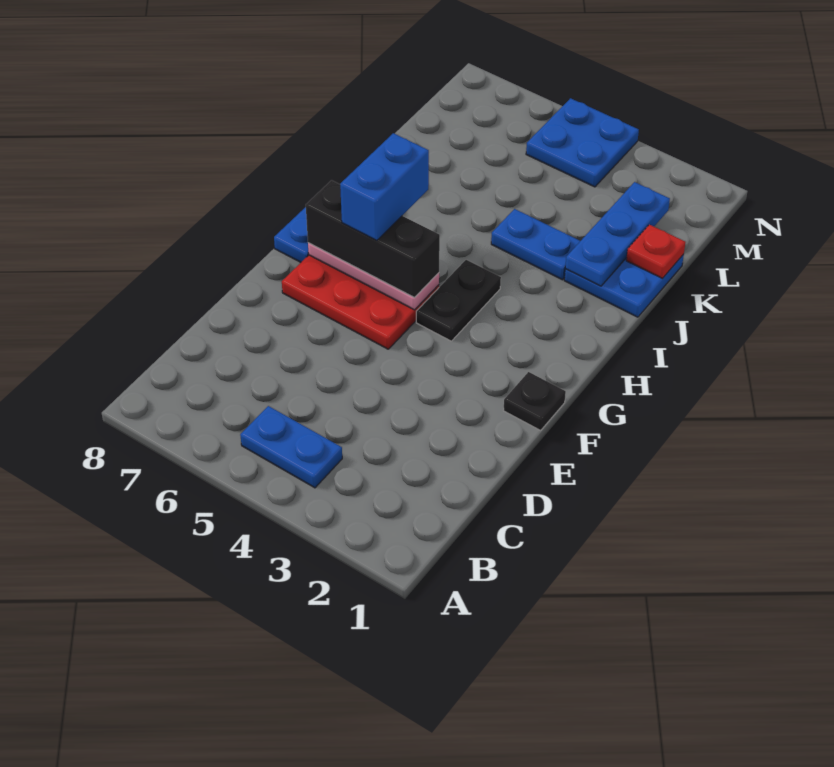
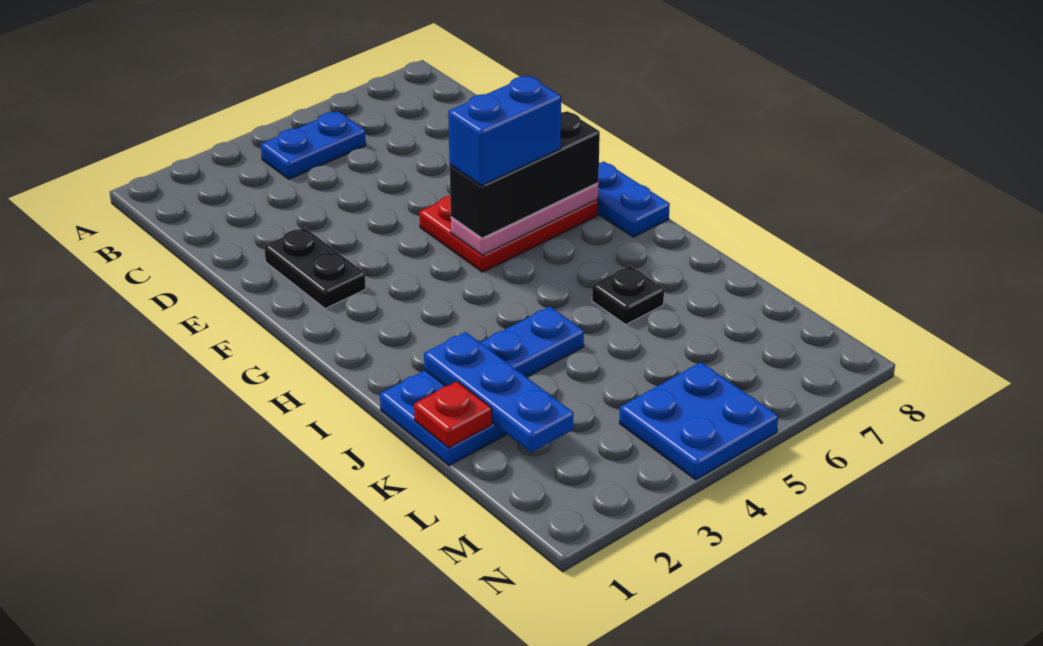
black plate F1 level 1 -> black plate J6 level 1
black plate G4:H4 level 1 -> black plate E2:F2 level 1
blue brick G6:H6 level 4 -> blue brick G5:G6 level 4

